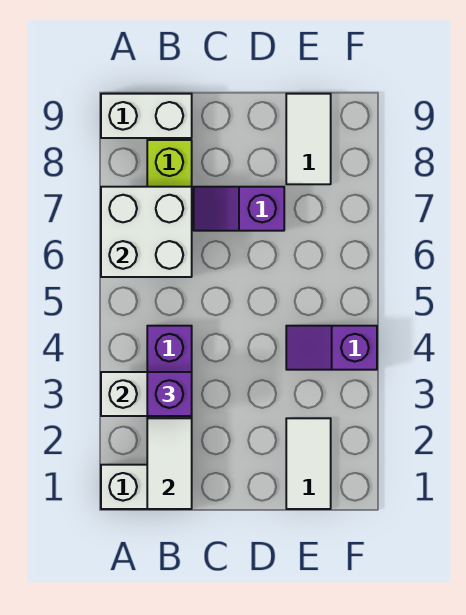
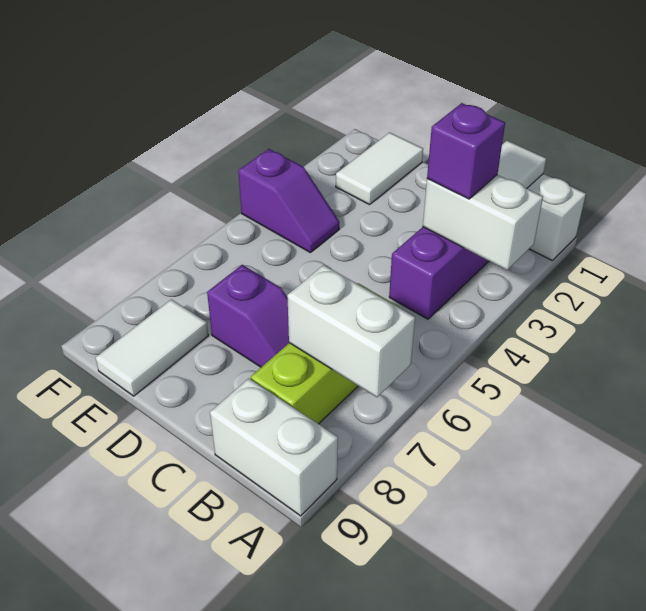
white brick A6:B7 level 2 -> white brick A7:B7 level 2

